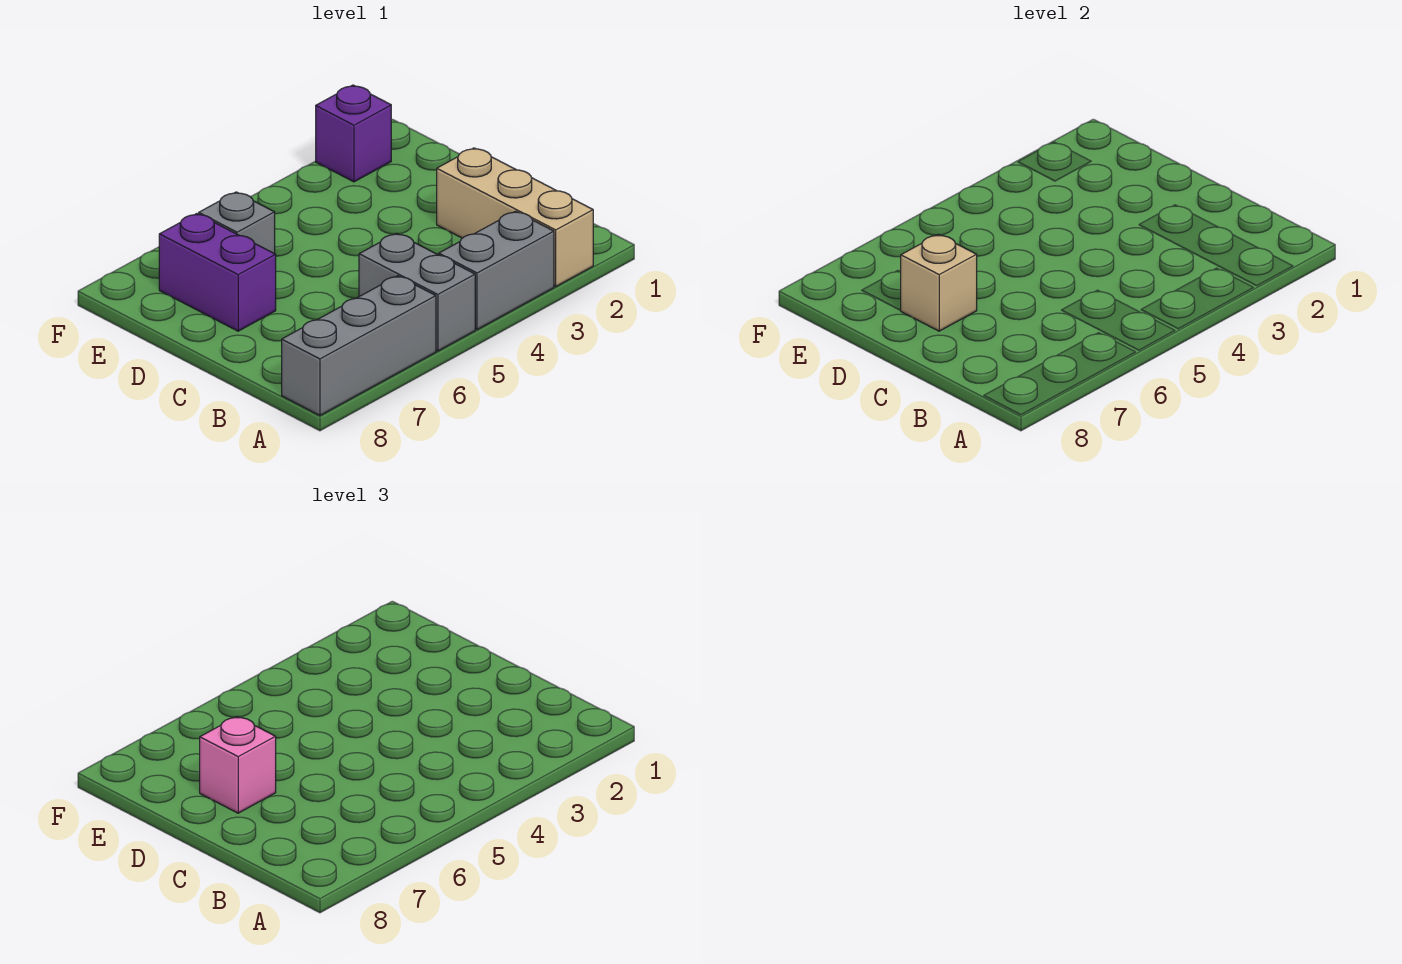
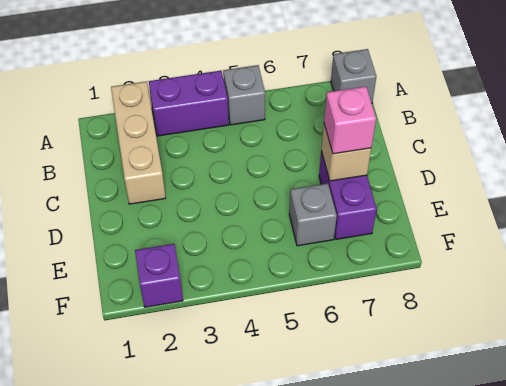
grey brick A3:A4 level 1 -> purple brick A3:A4 level 1
grey brick A5:B5 level 1 -> grey brick A5 level 1
grey brick A6:A8 level 1 -> grey brick A8 level 1

